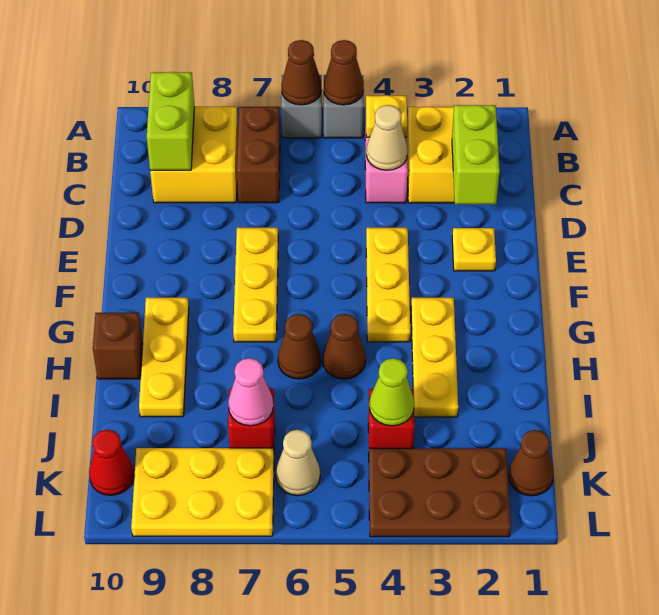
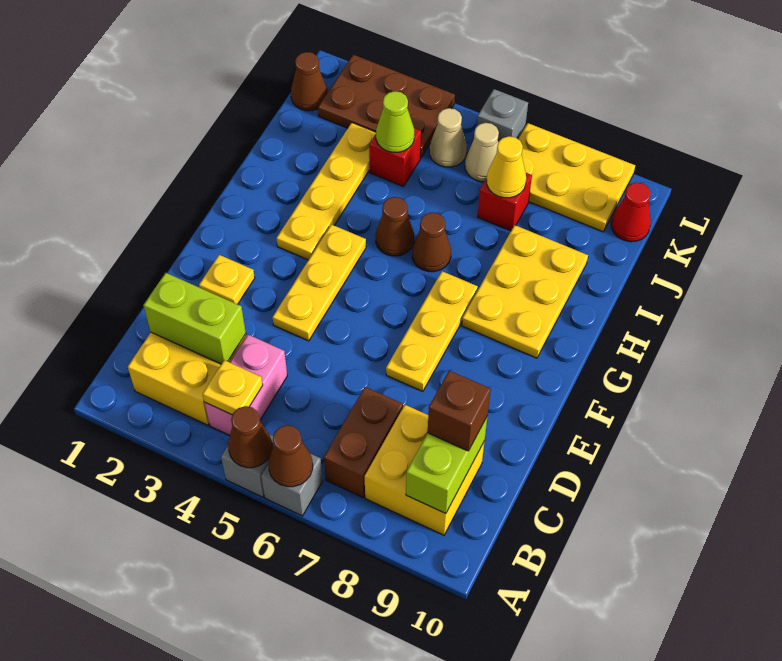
lime brick C2:D2 level 2 -> lime brick C2:C3 level 2
tan cone C4 level 2 -> tan cone K5 level 1
yellow plate G3:I3 level 1 -> yellow plate G3:J3 level 1
yellow plate G9:I9 level 1 -> yellow plate G8:I9 level 1
brown brick H10 level 1 -> brown brick C9 level 3
pink cone J7 level 2 -> yellow cone J7 level 2
none -> grey brick L6 level 1

